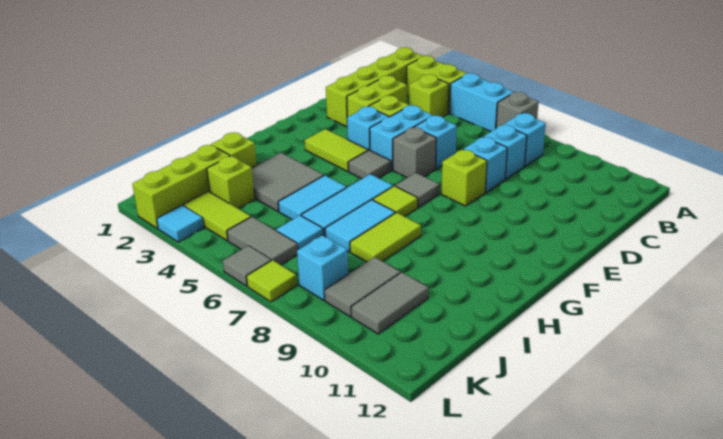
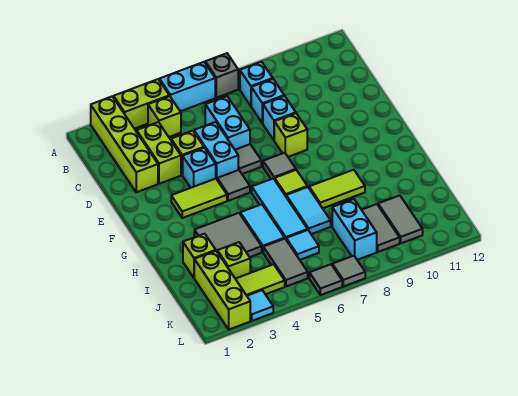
cyan brick D6 level 1 -> cyan brick C6:D6 level 1
grey brick E6 level 1 -> grey tile E6 level 1
lime tile H8:I8 level 1 -> lime tile H8:H9 level 1
grey tile K5:K6 level 1 -> grey tile J5:K5 level 1
cyan brick K8 level 1 -> cyan brick J8:K8 level 1
lime tile L7 level 1 -> grey tile L7 level 1

